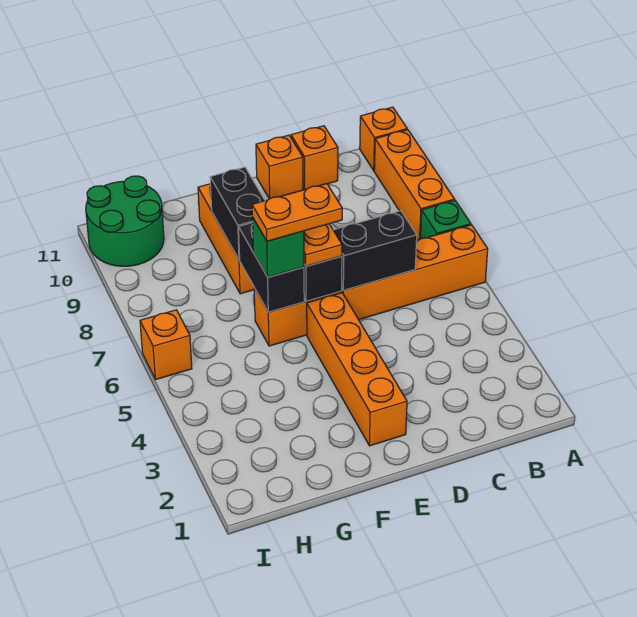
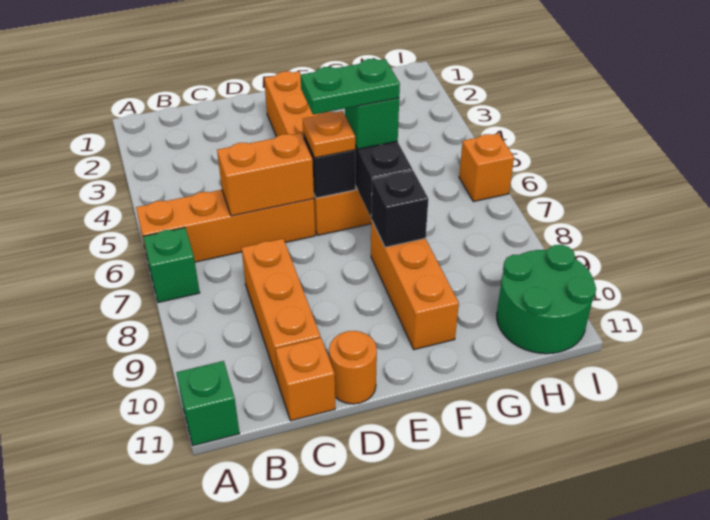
orange brick A8:A10 level 1 -> orange brick C8:C10 level 1
orange brick A11 level 1 -> green brick A11 level 1
black brick C6:D6 level 2 -> orange brick C6:D6 level 2
orange brick D11 level 1 -> orange round brick D11 level 1
orange plate E6:F6 level 4 -> green plate E6:F6 level 4
black brick F8:F9 level 2 -> black brick F8 level 2

